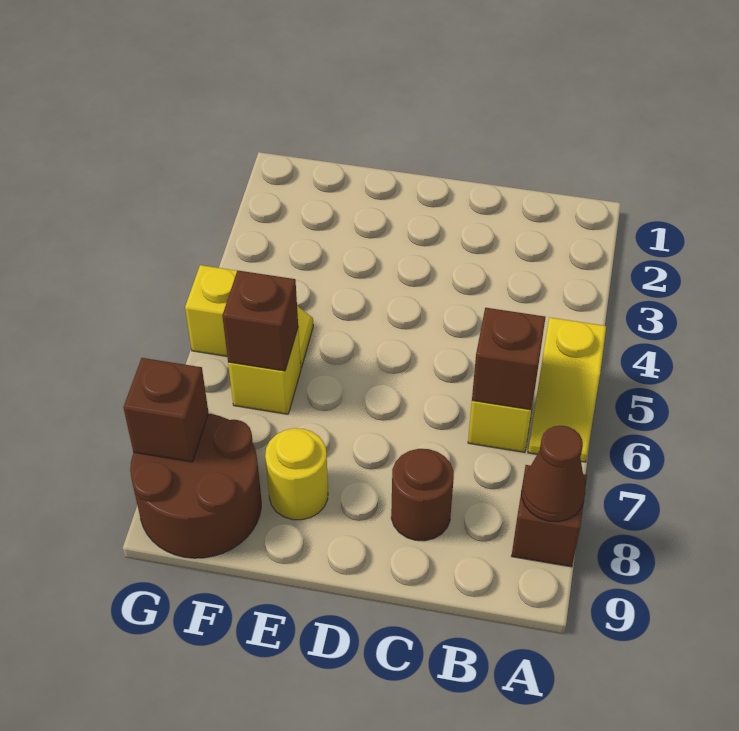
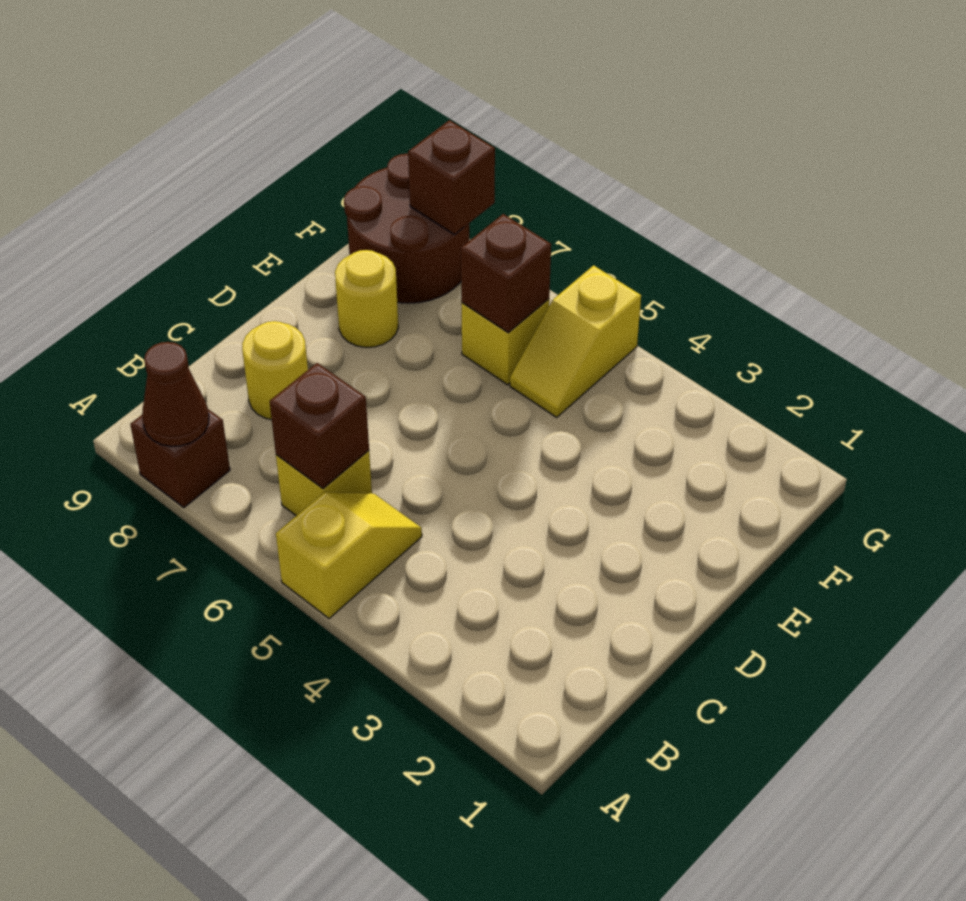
yellow slope A5:A6 level 1 top 5 -> yellow slope A5:B5 level 1 top A
brown round brick C8 level 1 -> yellow round brick C8 level 1

